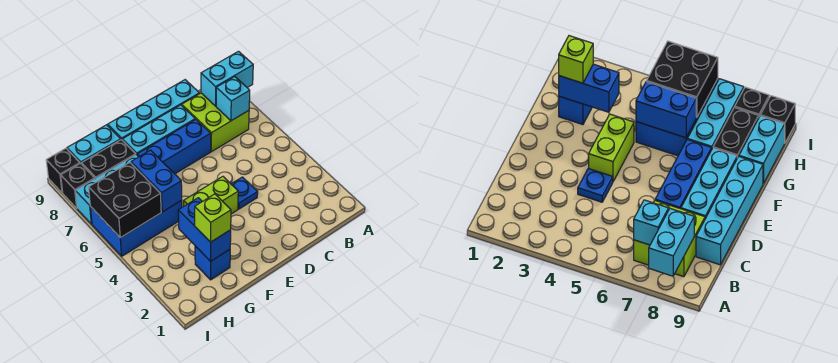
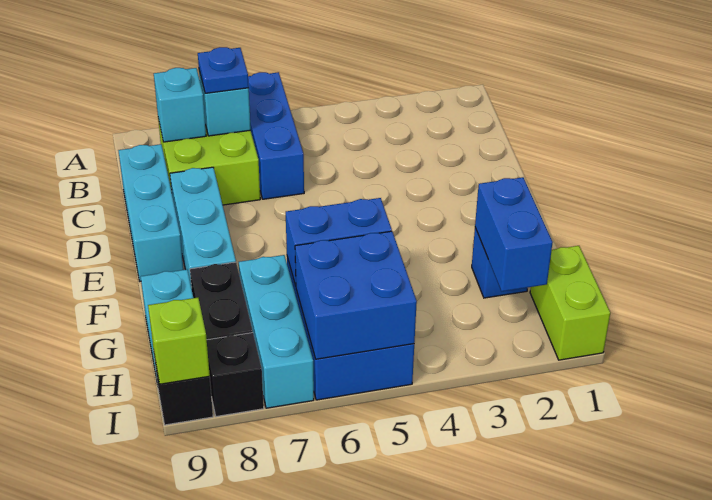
cyan brick A8:B8 level 2 -> cyan brick B8 level 2
cyan brick C9:F9 level 1 -> cyan brick C9:E9 level 1
blue plate D4 level 1 -> blue plate B7 level 3
blue brick D7:F7 level 1 -> blue brick A6:C6 level 1
lime brick E4:F4 level 1 -> lime brick H1:I1 level 1
blue brick G2:G3 level 2 -> blue brick G2:H2 level 2
lime brick G2 level 3 -> lime brick I9 level 2
black brick H5:I6 level 2 -> blue brick H5:I6 level 2

